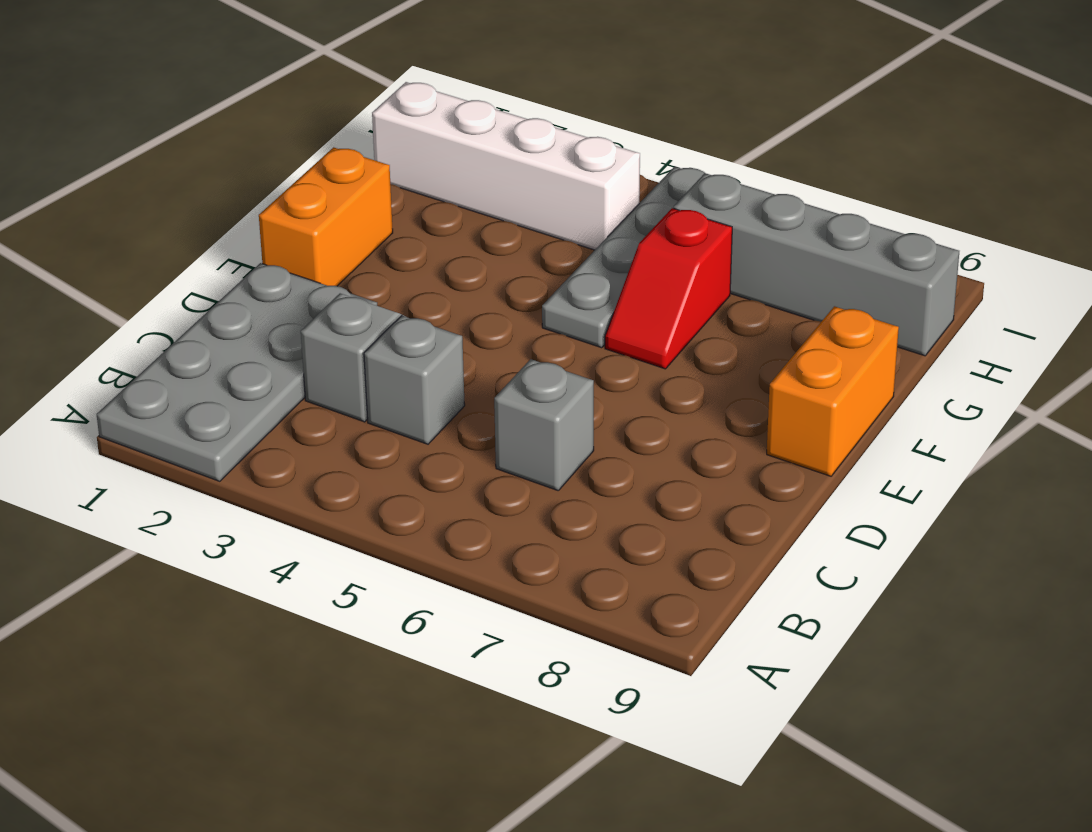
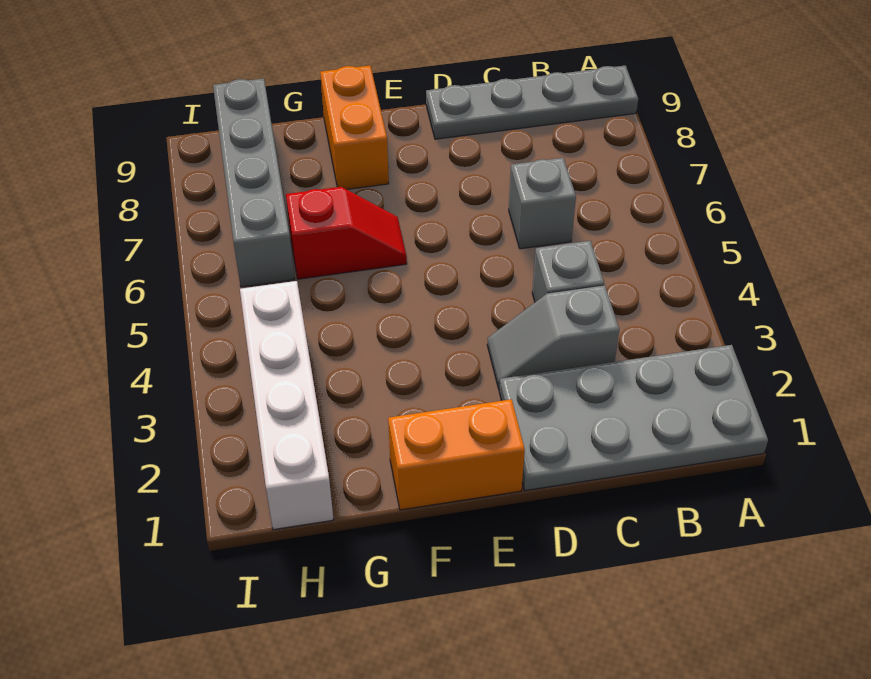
orange brick E9:F9 level 1 -> orange brick F8:F9 level 1
grey plate F5:I5 level 1 -> grey plate A9:D9 level 1

